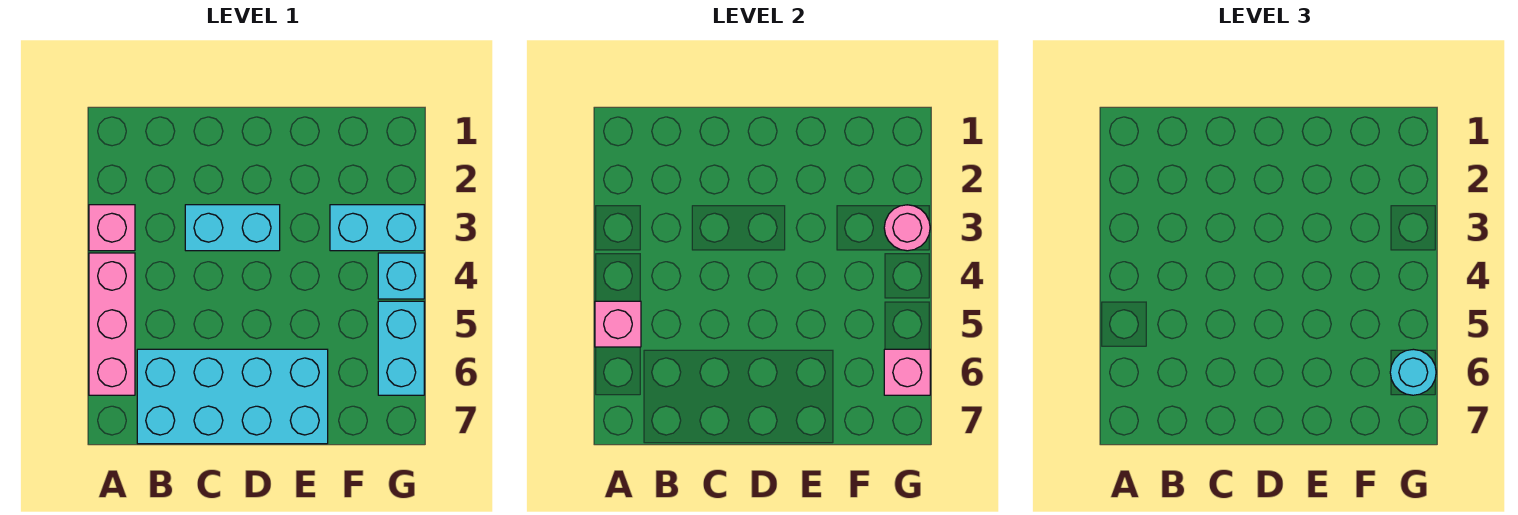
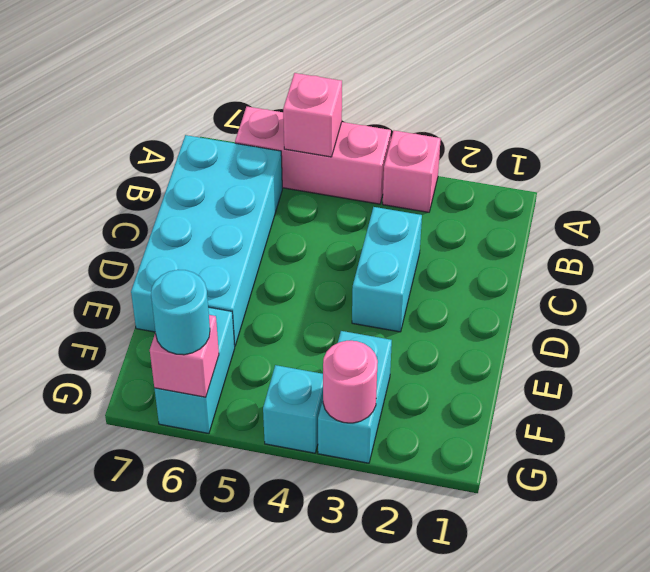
cyan brick G5:G6 level 1 -> cyan brick F6:G6 level 1

